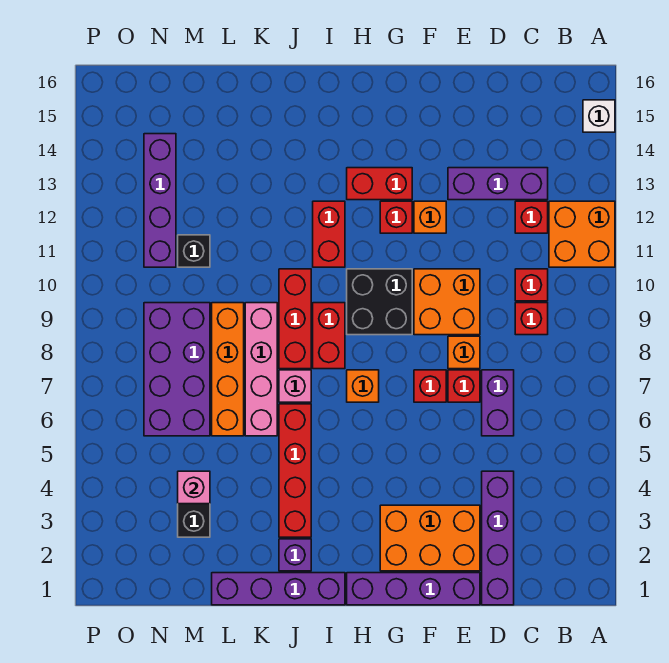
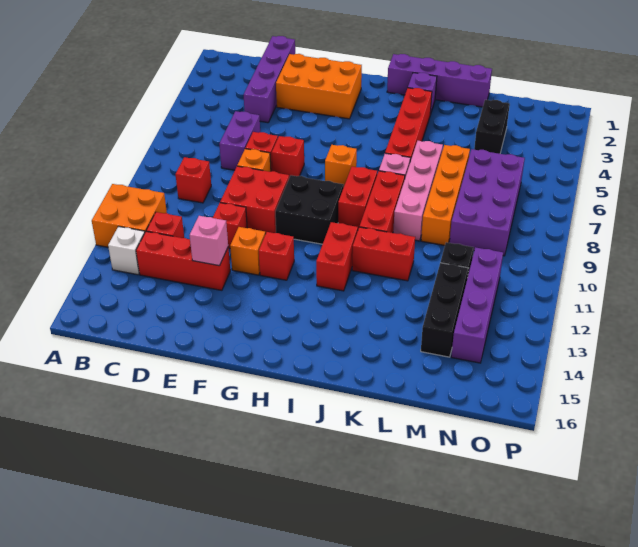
white brick A15 level 1 -> white brick B13 level 1
red brick C10 level 1 -> red brick E11 level 1
purple brick C13:E13 level 1 -> red brick C13:E13 level 1
purple brick E1:H1 level 1 -> none
orange brick E9:F10 level 1 -> red brick E9:F10 level 1
red brick G13:H13 level 1 -> red brick J11:K11 level 1
pink brick M4 level 2 -> pink brick E13 level 2
none -> black brick M12:M14 level 1

